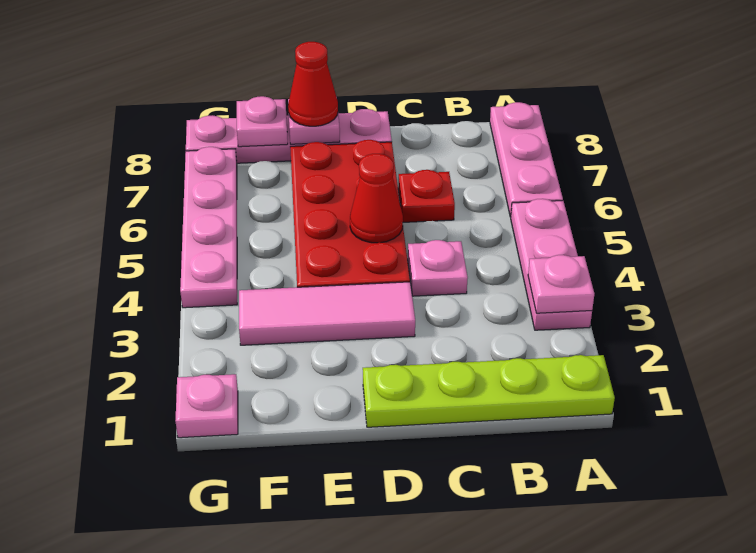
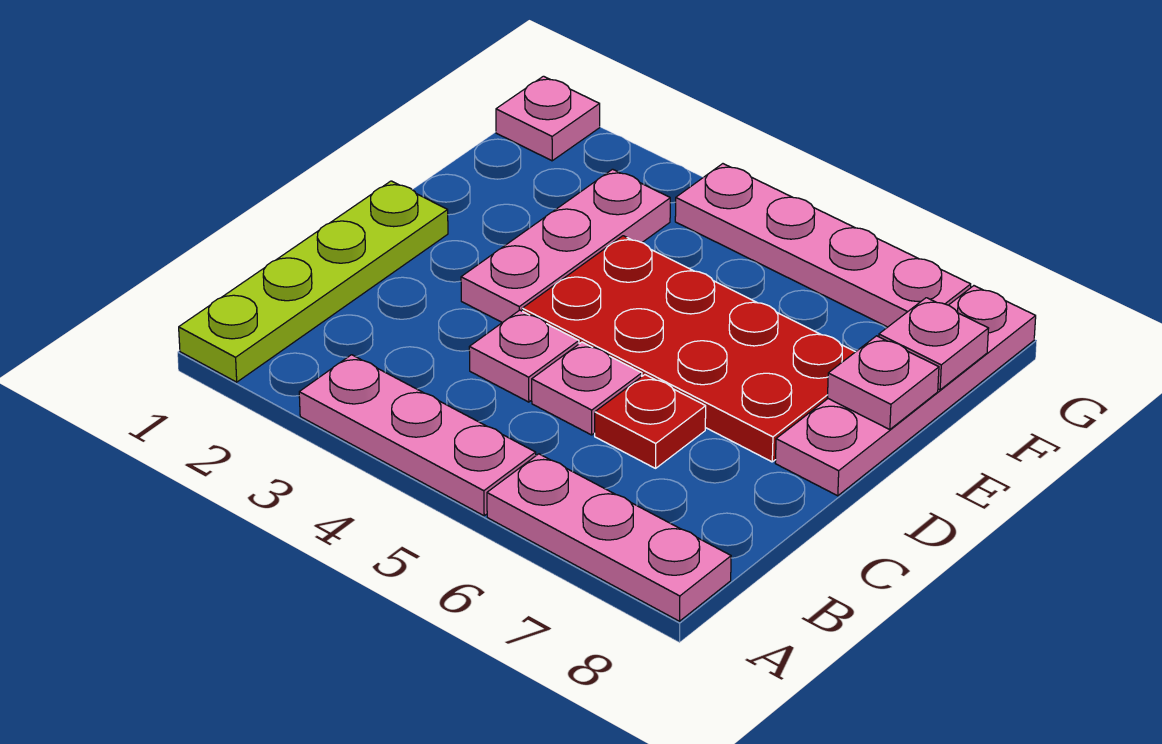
pink plate A3 level 2 -> pink plate C5 level 1
pink tile D3:F3 level 1 -> pink plate D3:F3 level 1
red cone D5 level 2 -> none
red cone E8 level 3 -> none

